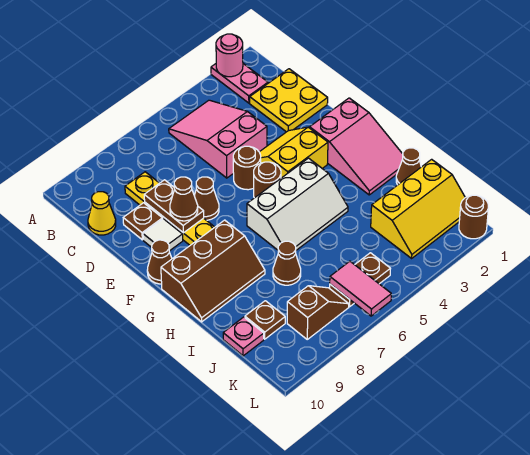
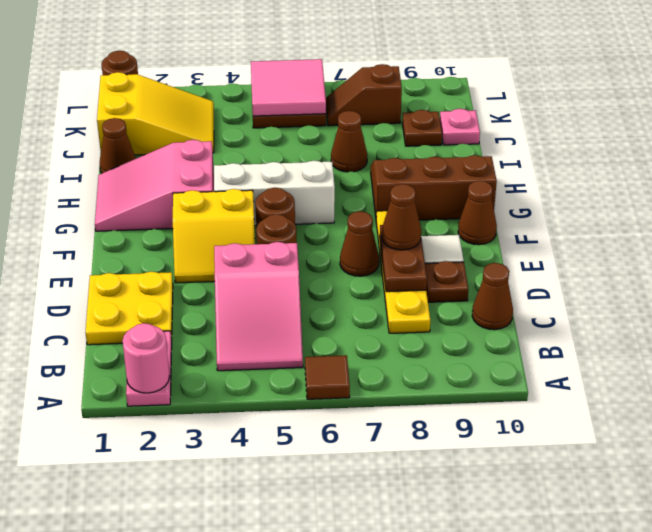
none -> brown tile A6 level 1
yellow cone C10 level 1 -> brown cone C10 level 1
pink slope F1:H2 level 1 top F -> pink slope G1:H3 level 1 top 3
yellow slope J1:K3 level 1 top J -> yellow slope J1:K3 level 1 top 1
pink tile K6:L6 level 2 -> pink tile K5:L6 level 2

